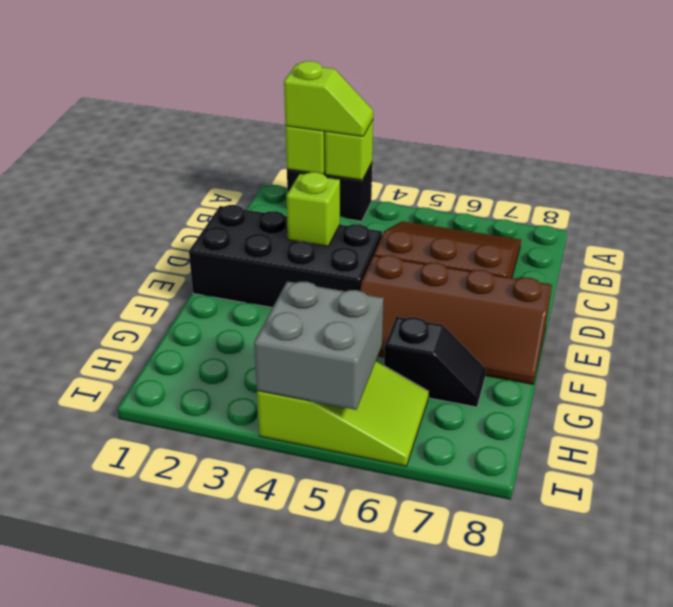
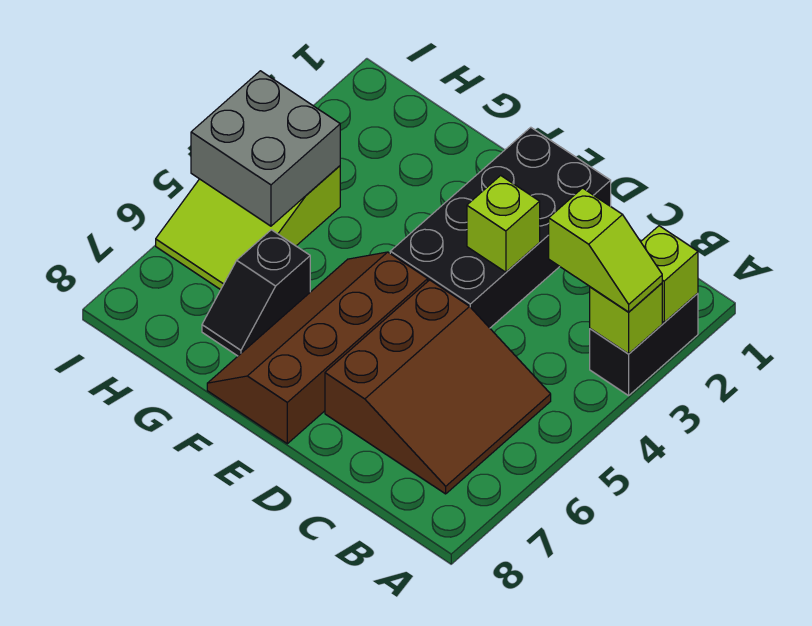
lime slope A2:A3 level 3 top 2 -> lime slope A3:B3 level 3 top B

